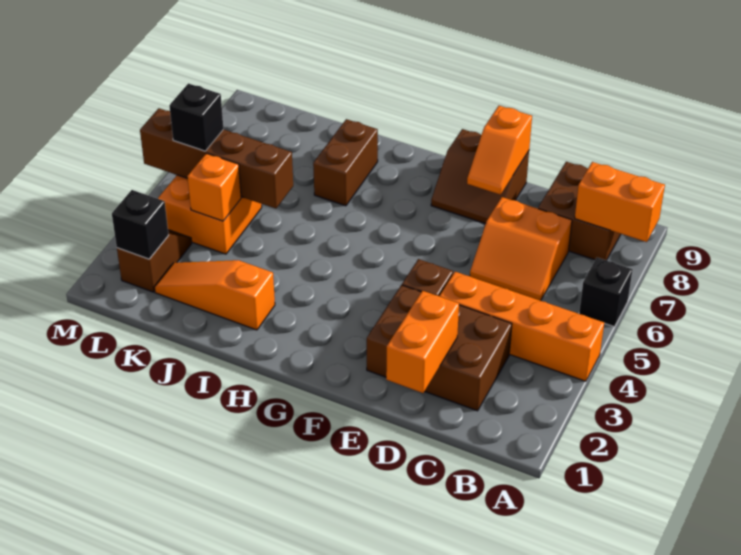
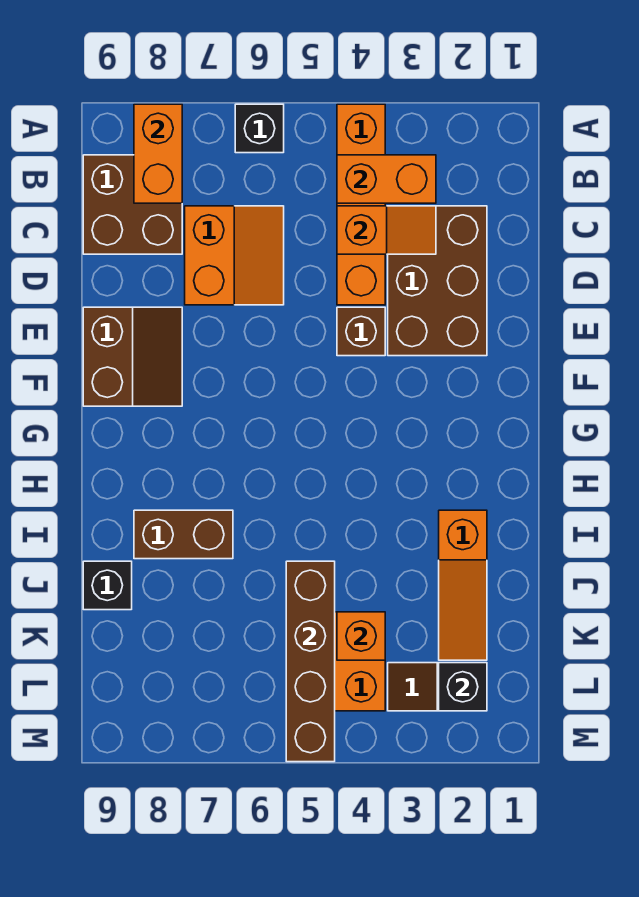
orange brick D1:D2 level 2 -> orange brick B3:B4 level 2
orange slope E8:E9 level 2 top 9 -> orange slope C3:C4 level 2 top 4
black brick L5 level 3 -> black brick J9 level 1

